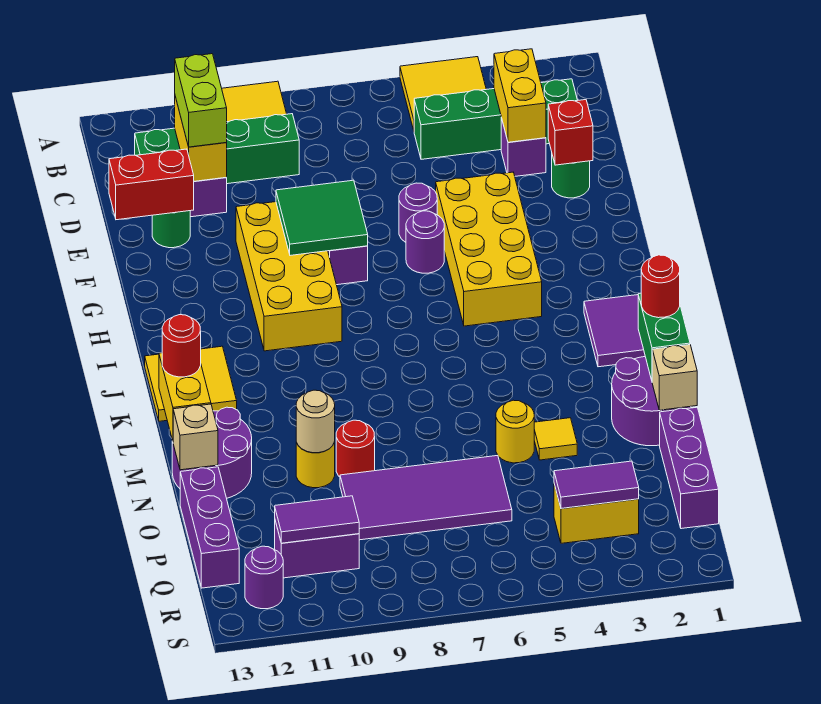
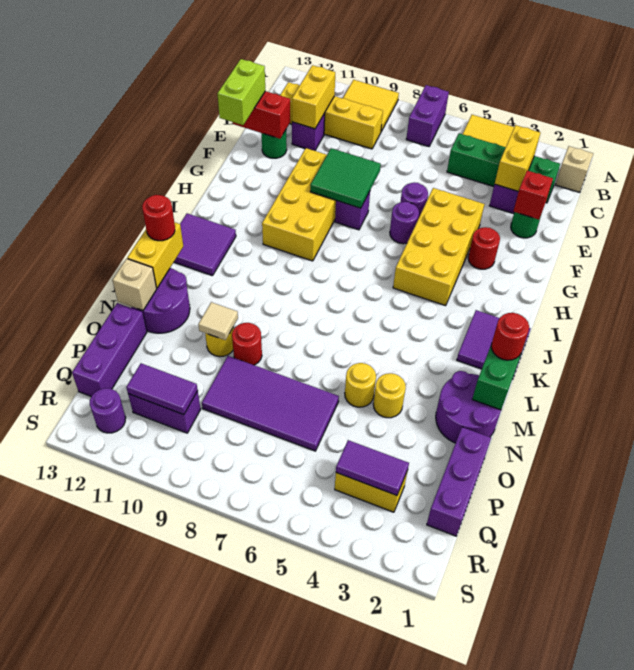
none -> purple brick A7:B7 level 1
green brick C9:C12 level 1 -> yellow brick C9:C12 level 1
lime brick C11:D11 level 3 -> lime brick E13:F13 level 3
none -> red round brick G3 level 1
yellow tile J12:K13 level 1 -> purple tile J12:K13 level 1
tan brick N1 level 2 -> tan brick B1 level 1
yellow tile N4 level 1 -> yellow round brick N4 level 1
tan round brick N10 level 2 -> tan tile N10 level 2

